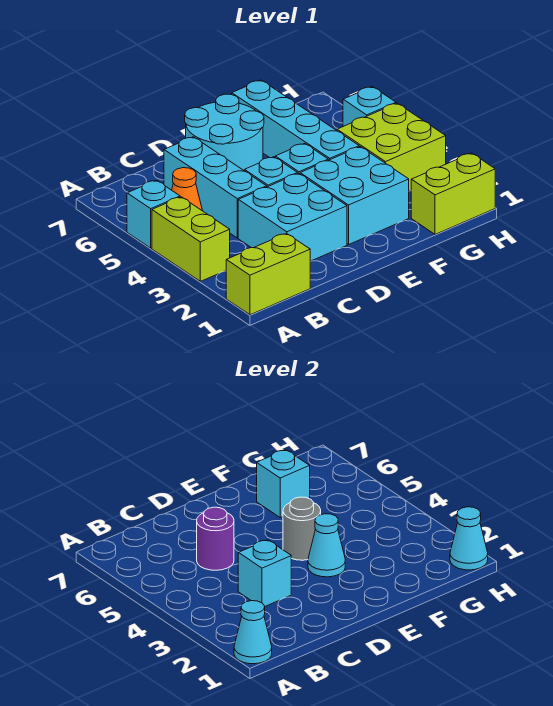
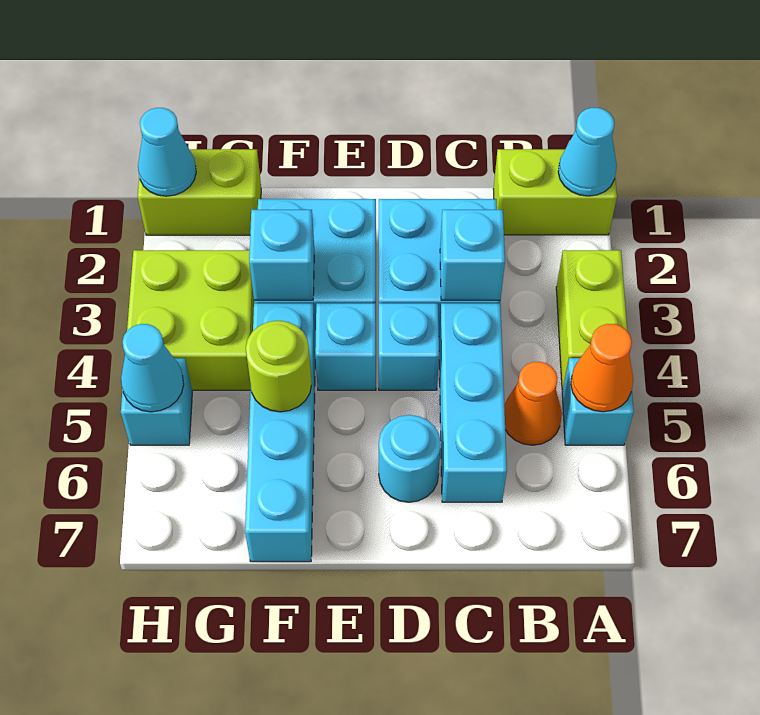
none -> orange cone A5 level 2
purple round brick C5 level 2 -> none
cyan round brick D6:E7 level 1 -> cyan round brick D6 level 1
cyan cone E3 level 2 -> cyan cone H5 level 2
grey round brick E4 level 2 -> none
none -> lime round brick F5 level 2
cyan brick F6 level 2 -> cyan brick F3 level 2

